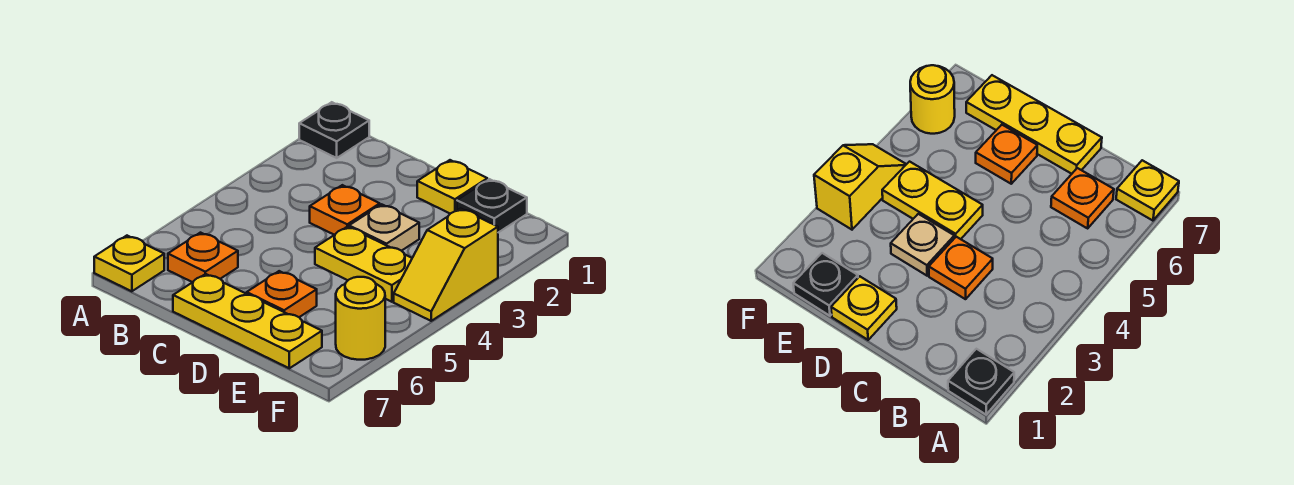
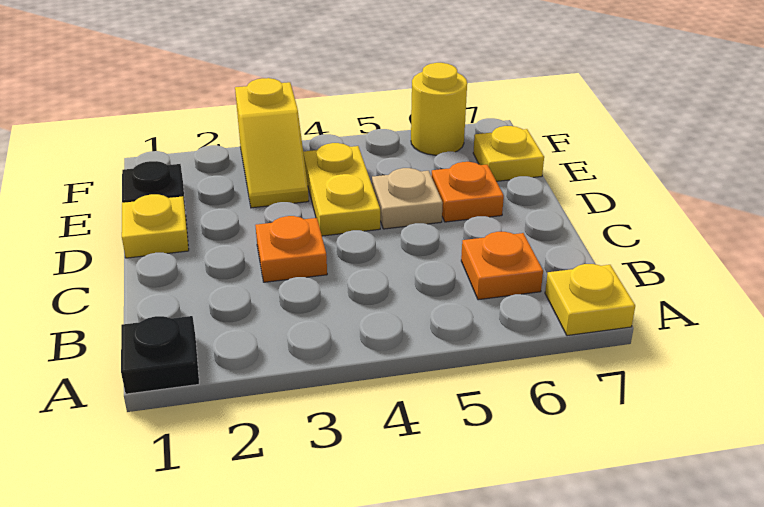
yellow plate C7:E7 level 1 -> yellow plate E7 level 1
tan plate D3 level 1 -> tan plate D5 level 1
yellow slope F3:F4 level 1 top 3 -> yellow slope E3:F3 level 1 top F

